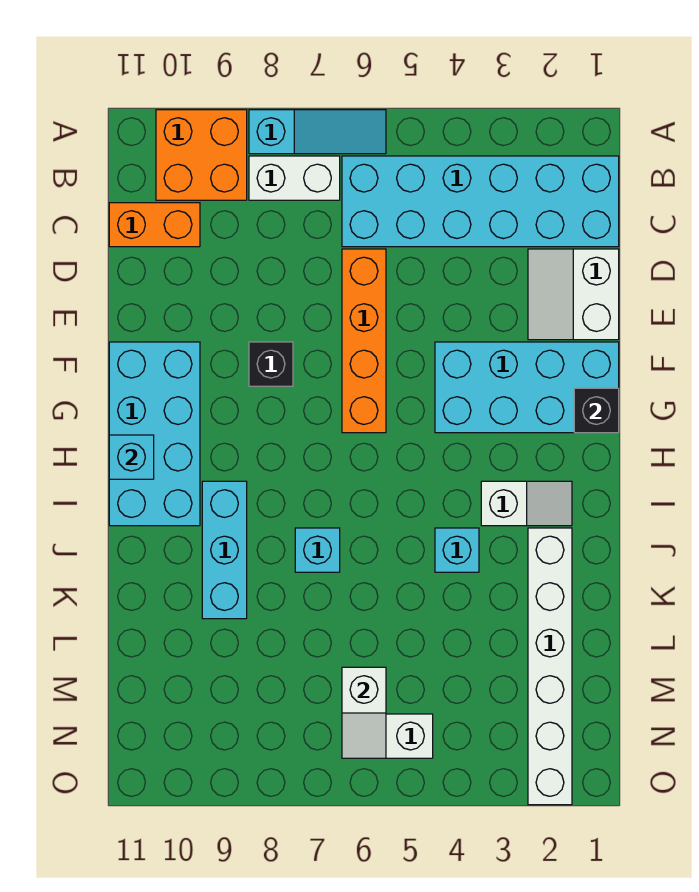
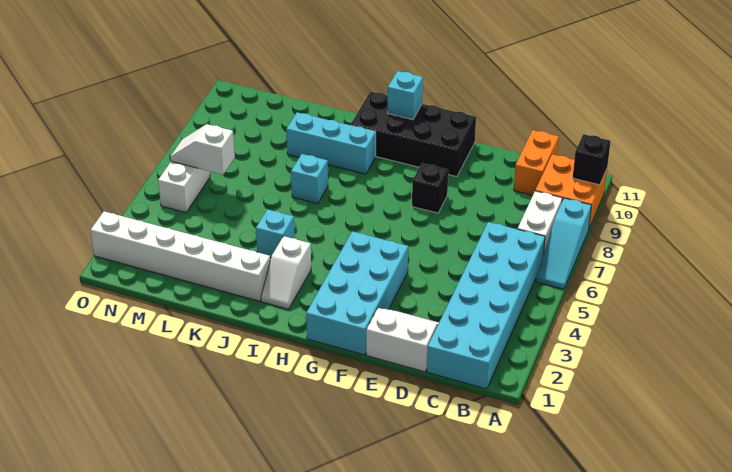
orange brick D6:G6 level 1 -> none
cyan brick F10:I11 level 1 -> black brick F10:I11 level 1
black brick G1 level 2 -> black brick A10 level 2

